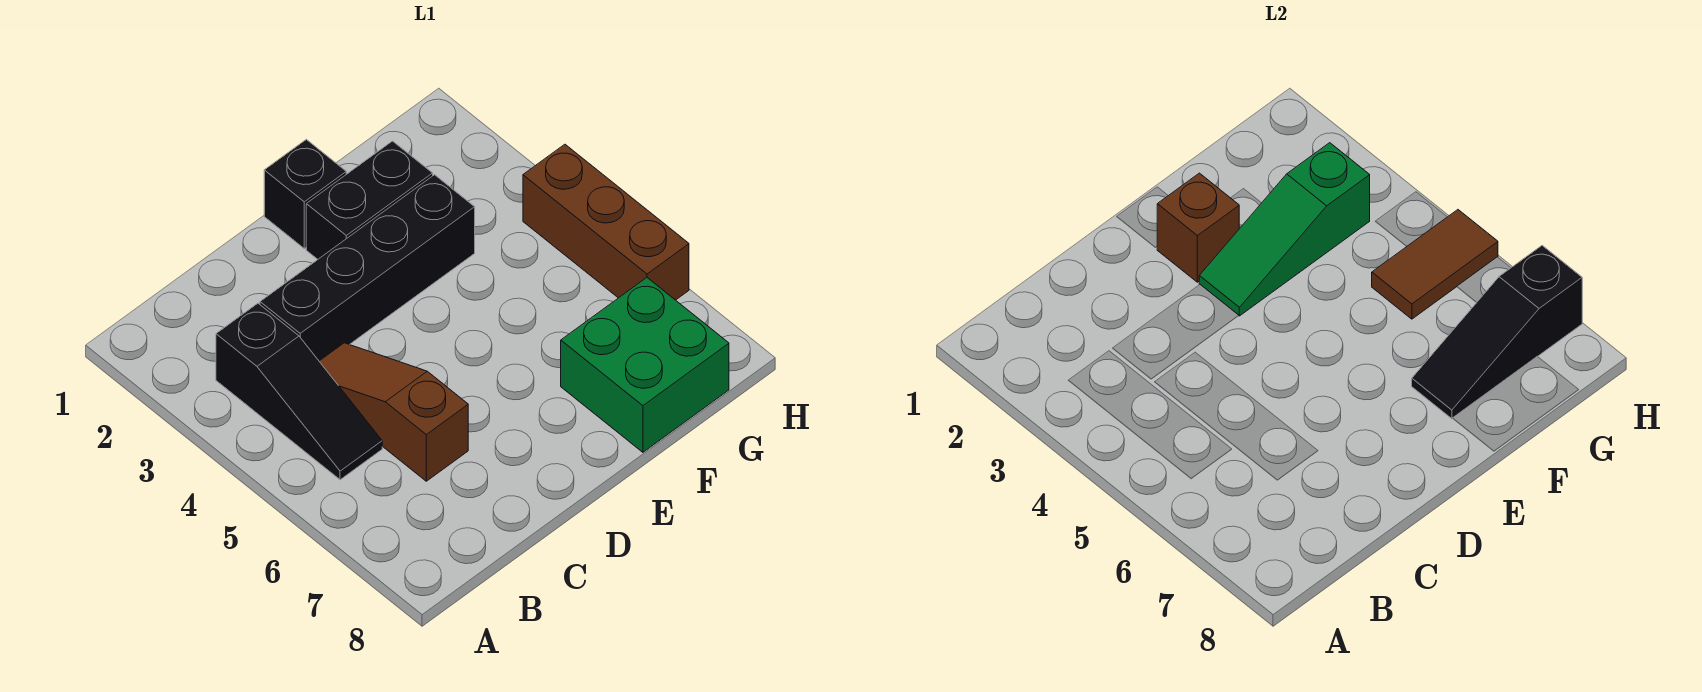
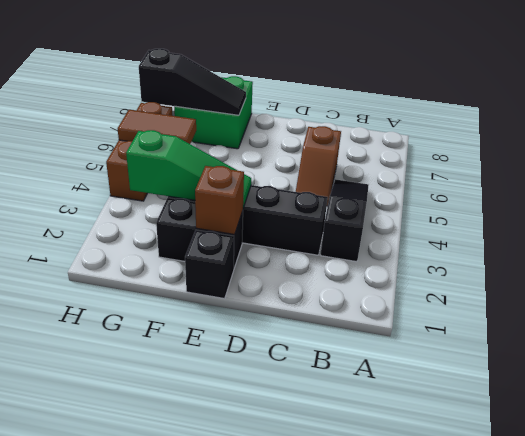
brown slope C4:C6 level 1 top 6 -> brown slope C5:C6 level 1 top 6

